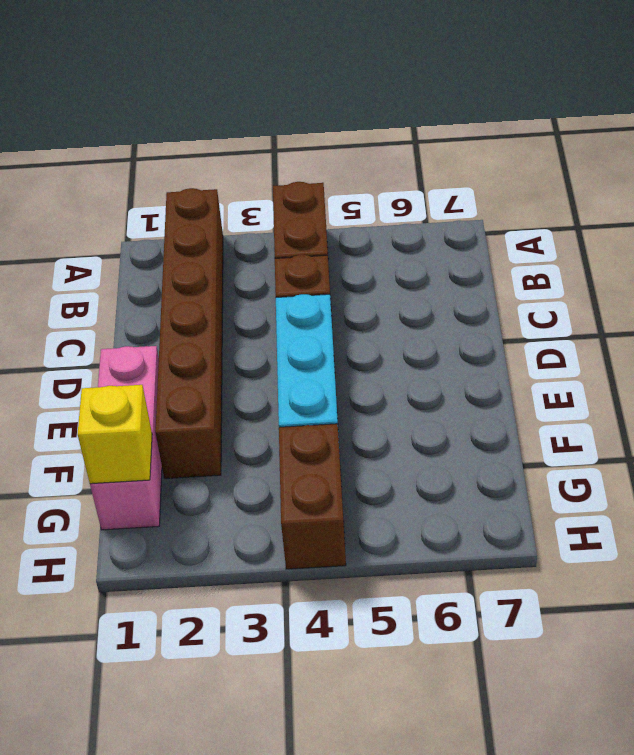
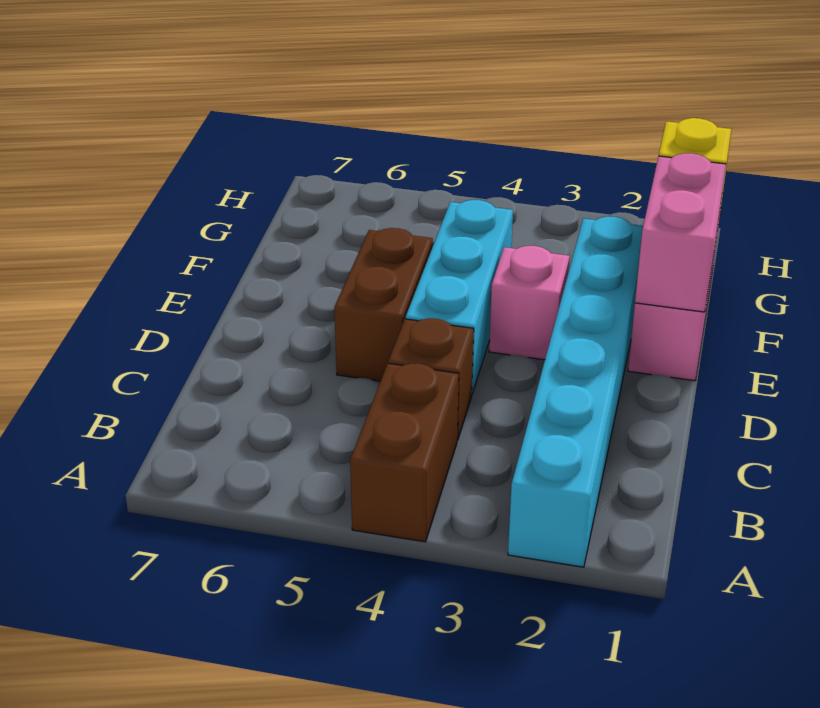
brown brick A2:F2 level 1 -> cyan brick A2:F2 level 1
none -> pink brick E1:F1 level 2
none -> pink brick E3 level 1
brown brick G4:H4 level 1 -> brown brick D5:E5 level 1

